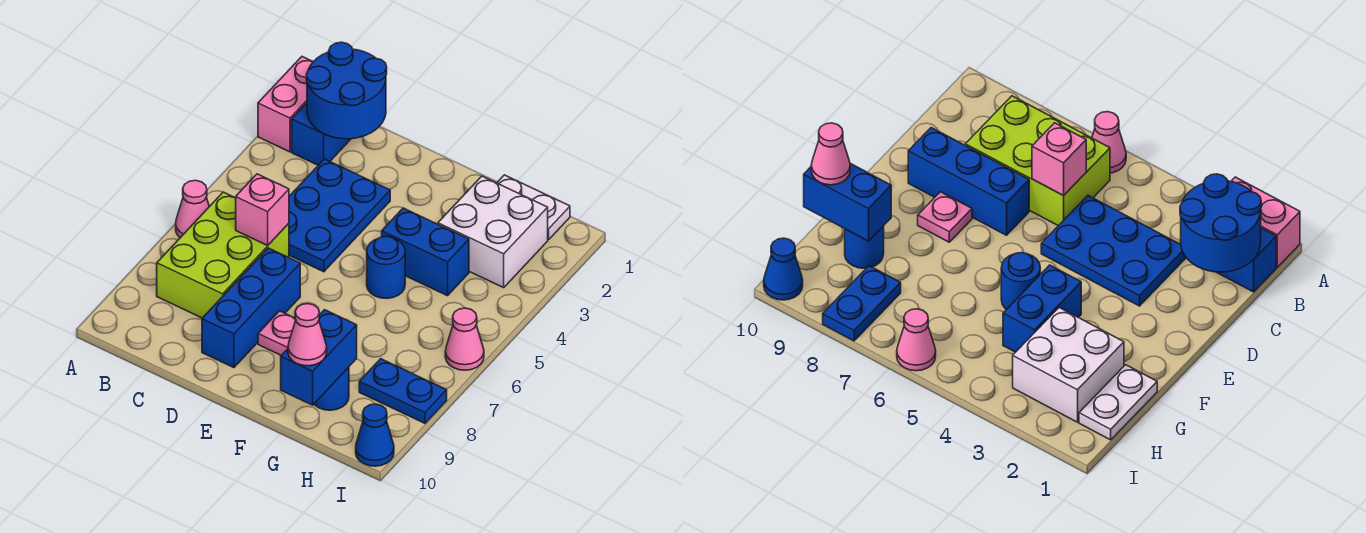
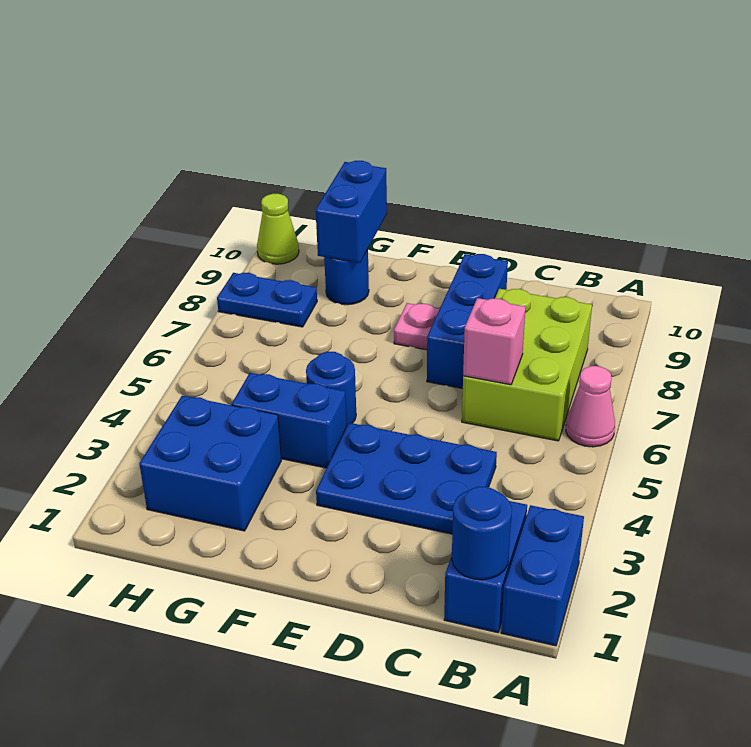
pink brick A1:A2 level 1 -> blue brick A1:A2 level 1
blue round brick B1:C2 level 2 -> blue round brick B1 level 2
blue plate C3:D5 level 1 -> blue plate C3:E4 level 1
white plate G1:H1 level 1 -> none
white brick G2:H3 level 1 -> blue brick G2:H3 level 1
pink cone G10 level 3 -> none
pink cone I6 level 1 -> none
blue cone I10 level 1 -> lime cone I10 level 1

